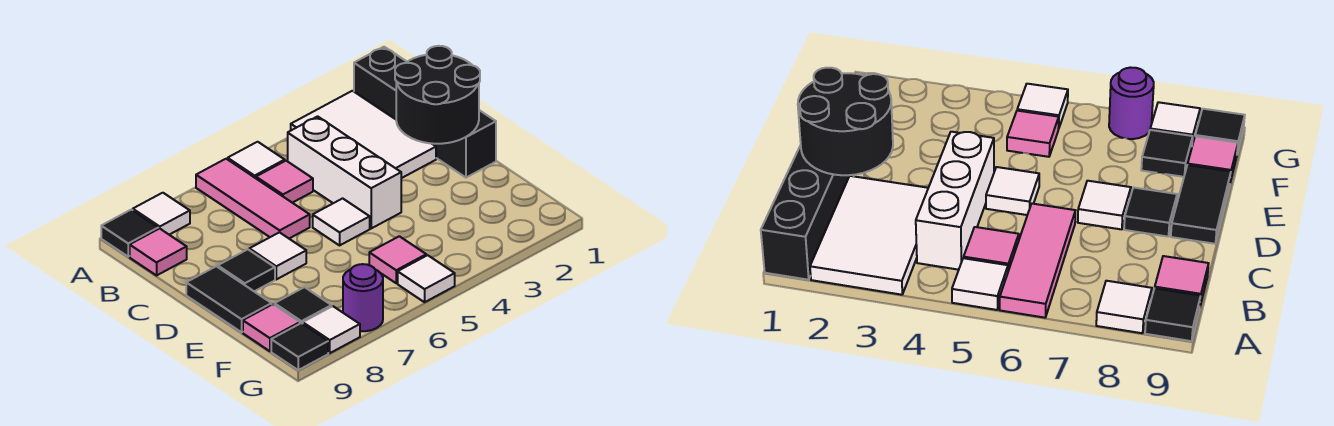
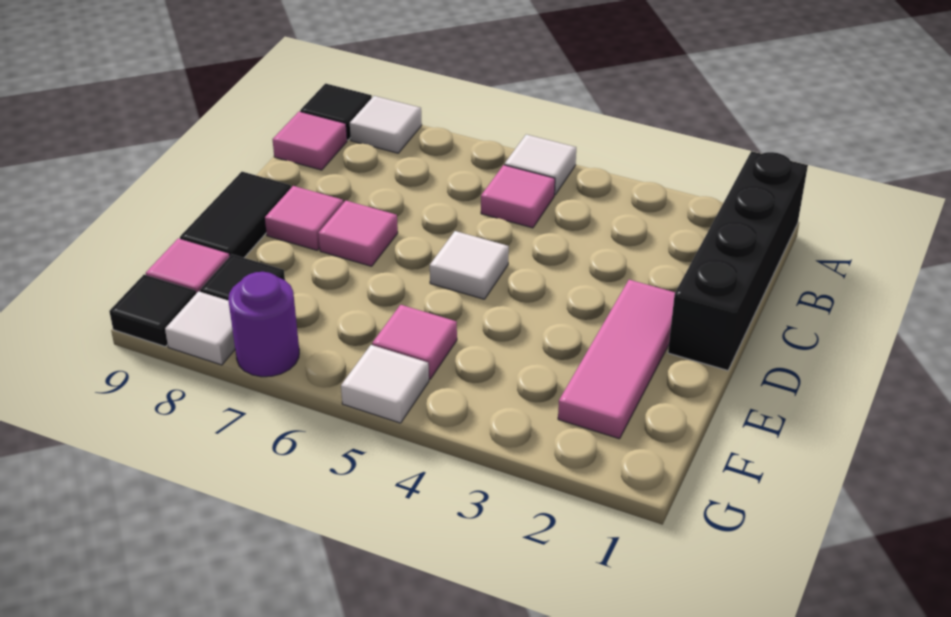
white tile A2:C3 level 1 -> none
pink tile A6:C6 level 1 -> pink tile D2:F2 level 1
white brick B4:D4 level 1 -> none
black round brick C1:D2 level 2 -> none
white tile D7 level 1 -> pink tile D7 level 1
black tile D8 level 1 -> pink tile D8 level 1

